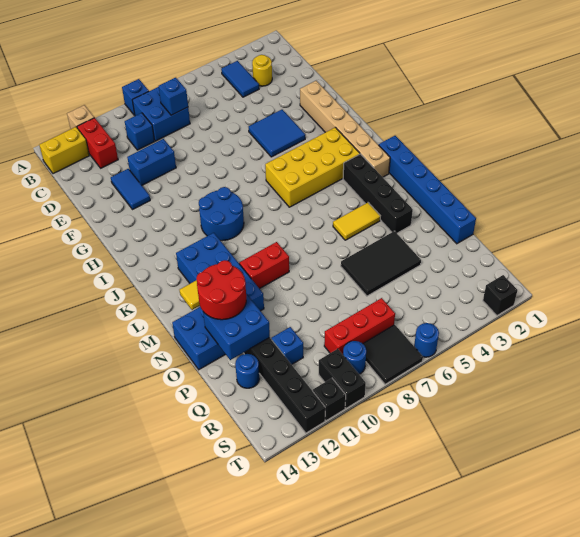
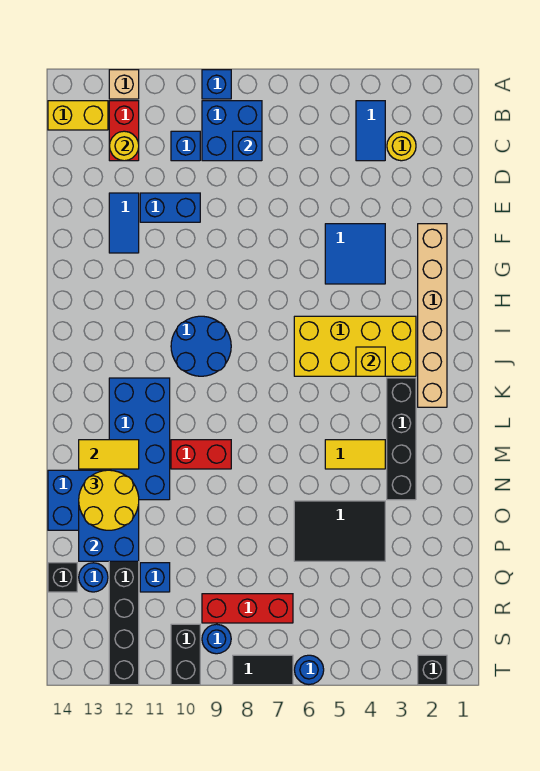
none -> yellow round brick C12 level 2
none -> yellow brick J4 level 2
blue brick K1:P1 level 1 -> none
red round brick N12:O13 level 3 -> yellow round brick N12:O13 level 3
black tile S7:T8 level 1 -> black tile T7:T8 level 1
black brick T11 level 1 -> black brick Q14 level 1

